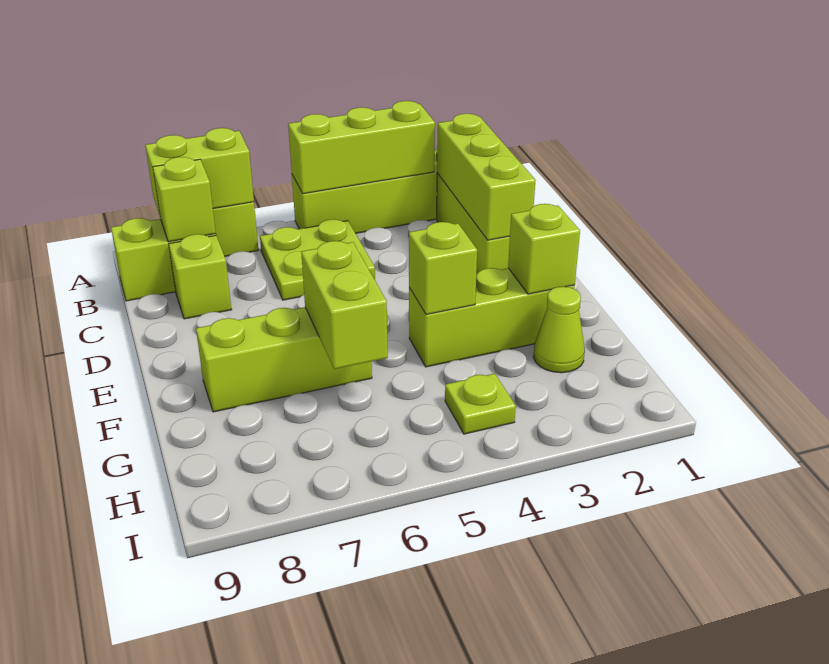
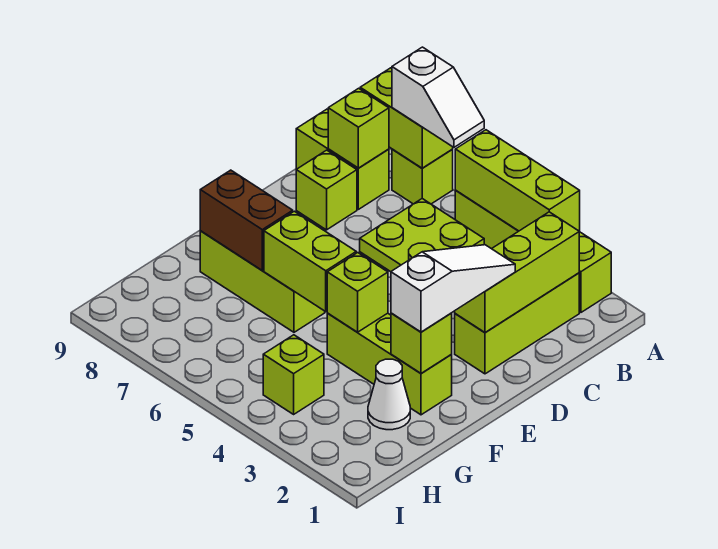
none -> white slope A6:A7 level 3 top 7
none -> white slope D2:F2 level 3 top F
lime brick F6:G6 level 2 -> lime brick F5:F6 level 2
none -> brown brick F7:F8 level 2
lime cone G2 level 1 -> white cone G2 level 1
lime plate H4 level 1 -> lime brick H4 level 1

